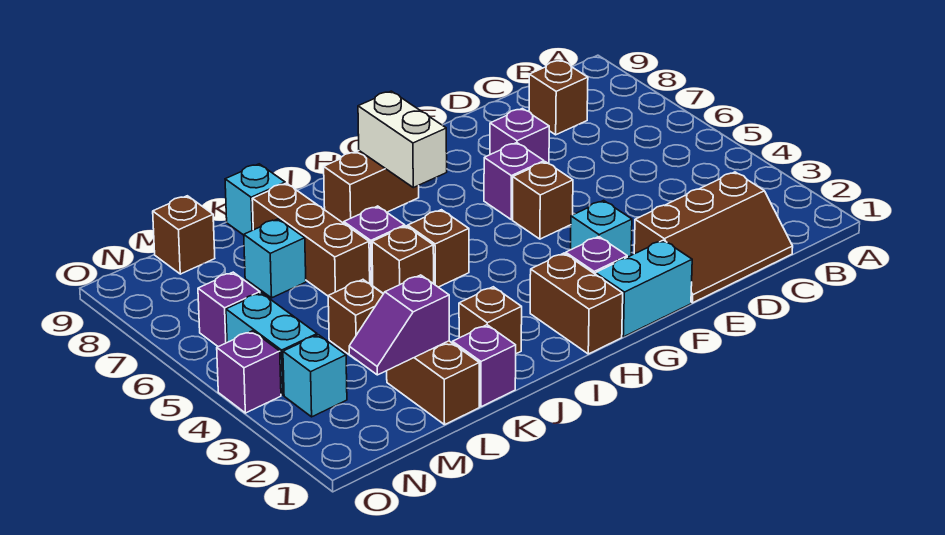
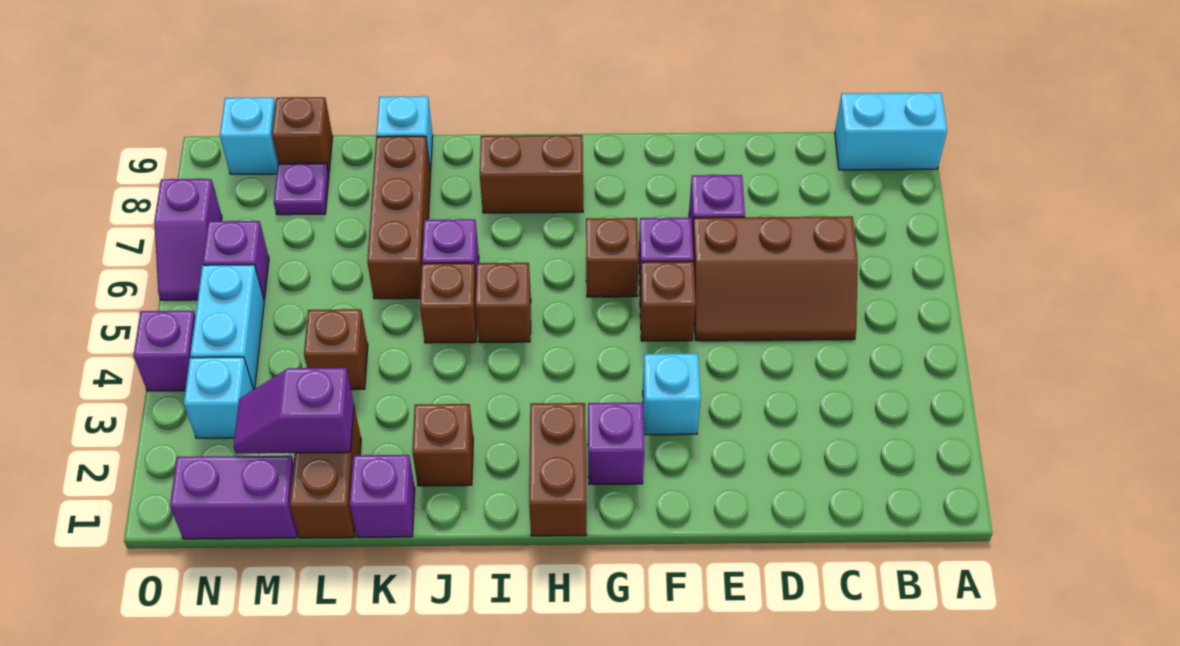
brown slope C1:E2 level 1 top 2 -> brown slope C5:E6 level 1 top 6
brown brick C8 level 1 -> brown brick G6 level 1
cyan brick F1:G1 level 1 -> cyan brick A9:B9 level 1
white brick H7:H8 level 2 -> none
cyan brick L7 level 1 -> cyan brick N9 level 1
none -> purple brick M1:N1 level 1
none -> purple plate M8 level 1
none -> purple slope O6:O7 level 1 top 7

